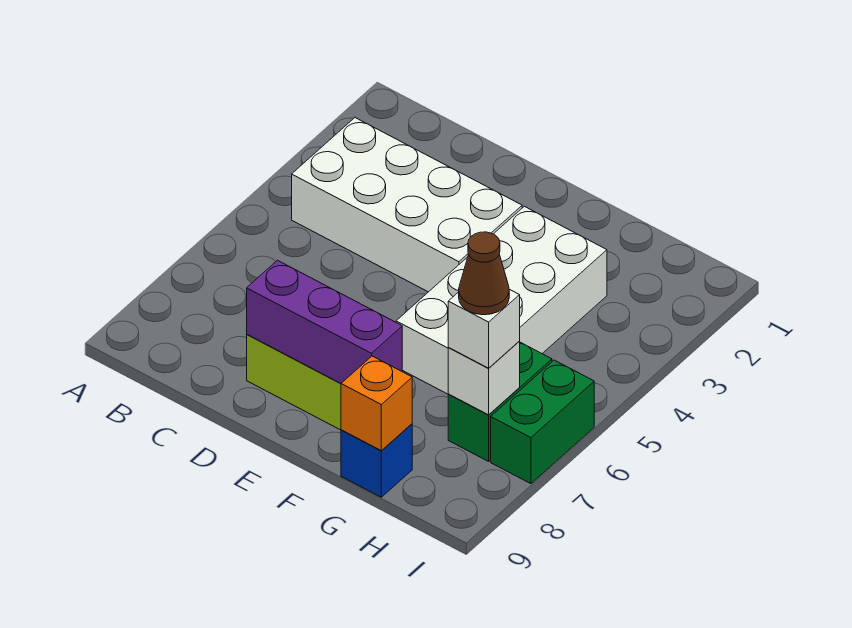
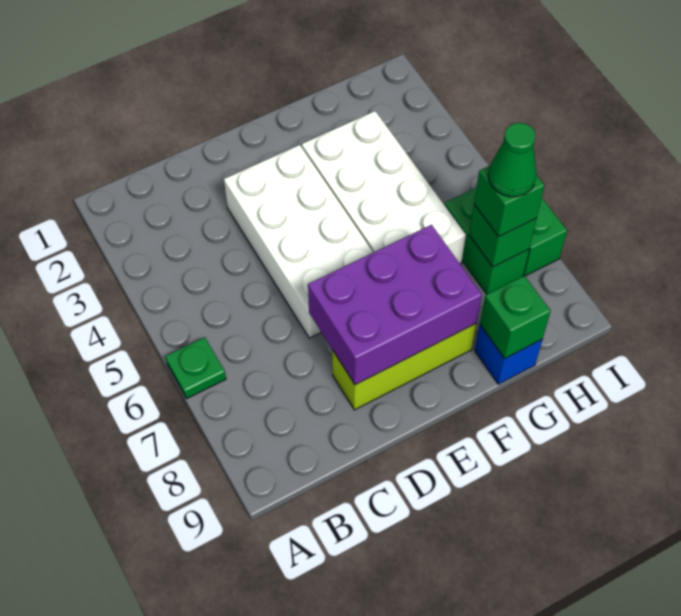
none -> green plate A6 level 1
white brick B3:E4 level 1 -> white brick D3:E6 level 1
purple brick D8:F8 level 2 -> purple brick D7:F8 level 2
orange brick G9 level 2 -> green brick G9 level 2
white brick H7 level 2 -> green brick H7 level 2
white brick H7 level 3 -> green brick H7 level 3
brown cone H7 level 4 -> green cone H7 level 4

